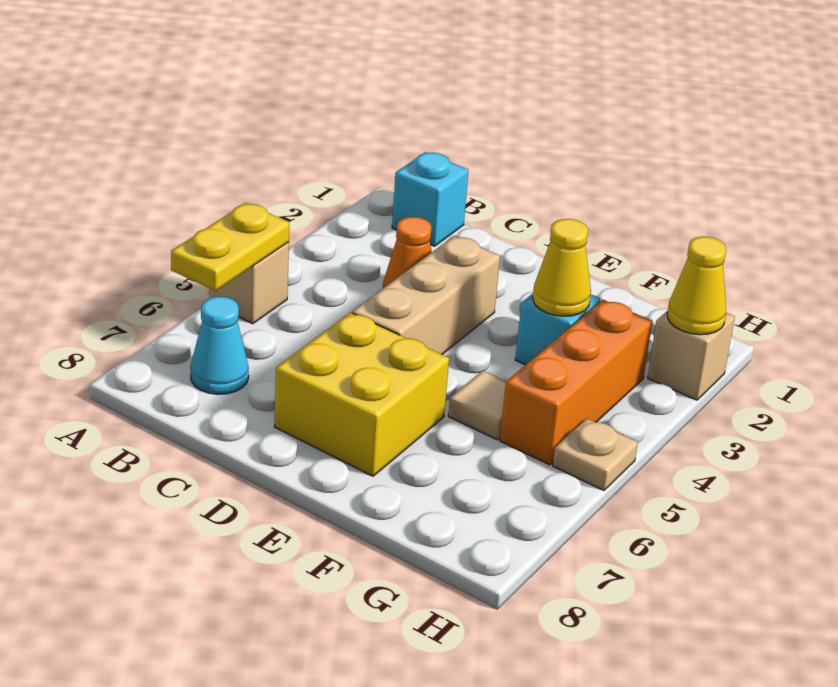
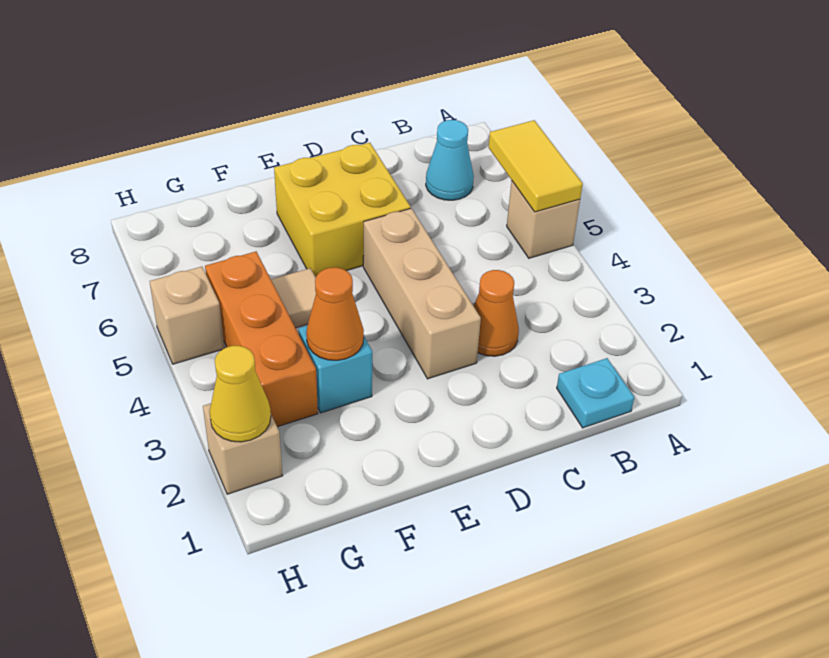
yellow plate A5:A6 level 2 -> yellow tile A5:A6 level 2
cyan brick B1 level 1 -> cyan plate B1 level 1
yellow cone F3 level 2 -> orange cone F3 level 2
tan plate H5 level 1 -> tan brick H5 level 1

